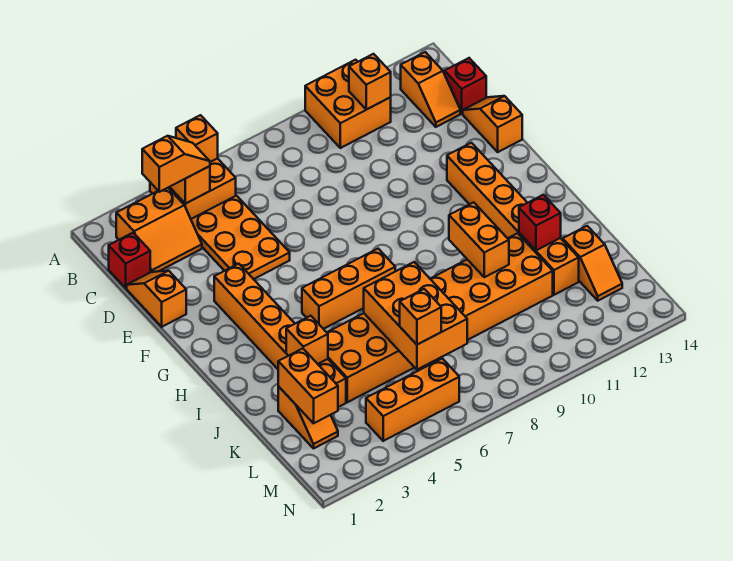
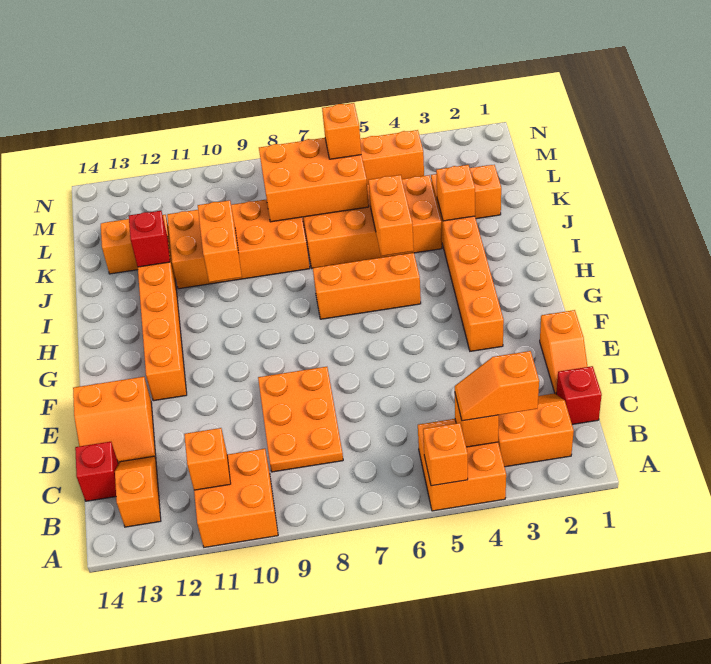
orange plate C4:E5 level 1 -> orange plate C8:E9 level 1
orange slope D14:E14 level 1 top E -> orange slope D13:E14 level 1 top E
orange brick J6:L7 level 2 -> orange brick K6:L8 level 2
orange brick K2:L2 level 2 -> orange brick I5:J5 level 2

